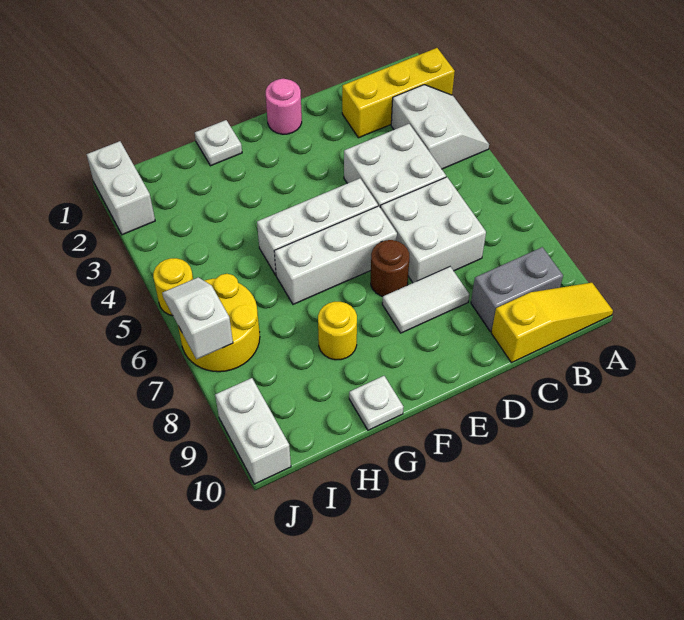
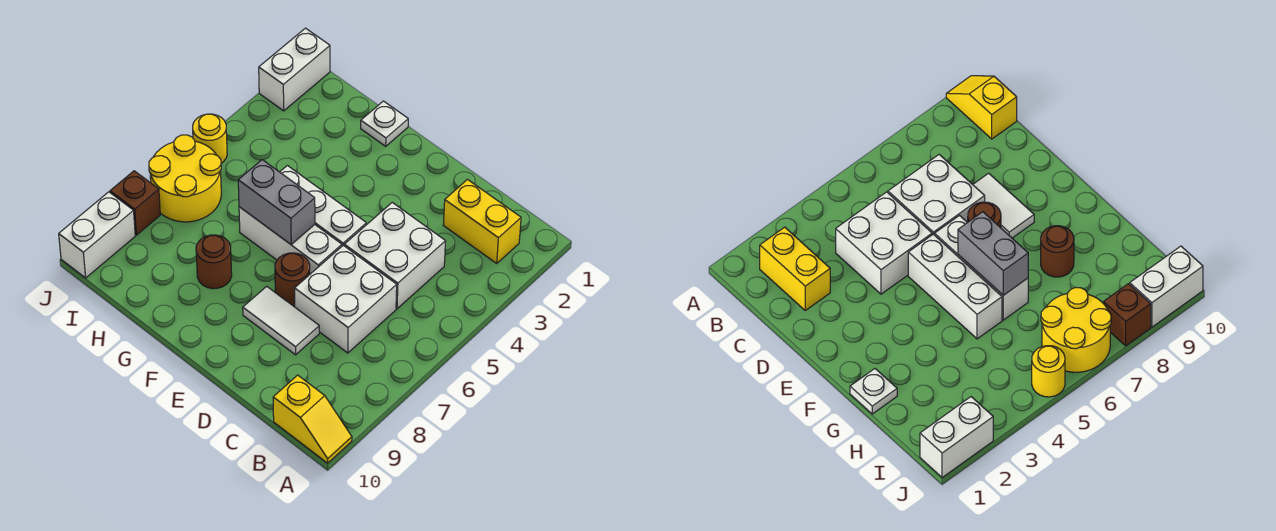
yellow brick A2:C2 level 1 -> yellow brick B2:C2 level 1
white slope A3:B4 level 1 top B -> none
yellow slope A10:C10 level 1 top C -> yellow slope A10:B10 level 1 top B
grey brick B9:C9 level 1 -> grey brick F6:G6 level 2
pink round brick E1 level 1 -> none
yellow round brick G8 level 1 -> brown round brick G8 level 1
white plate G10 level 1 -> none
white slope J6:J7 level 2 top 7 -> none
none -> brown brick J8 level 1

